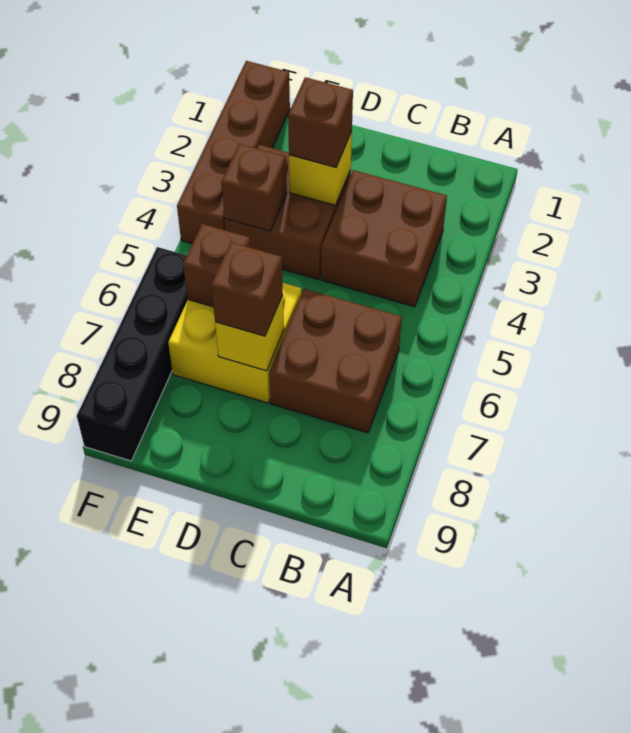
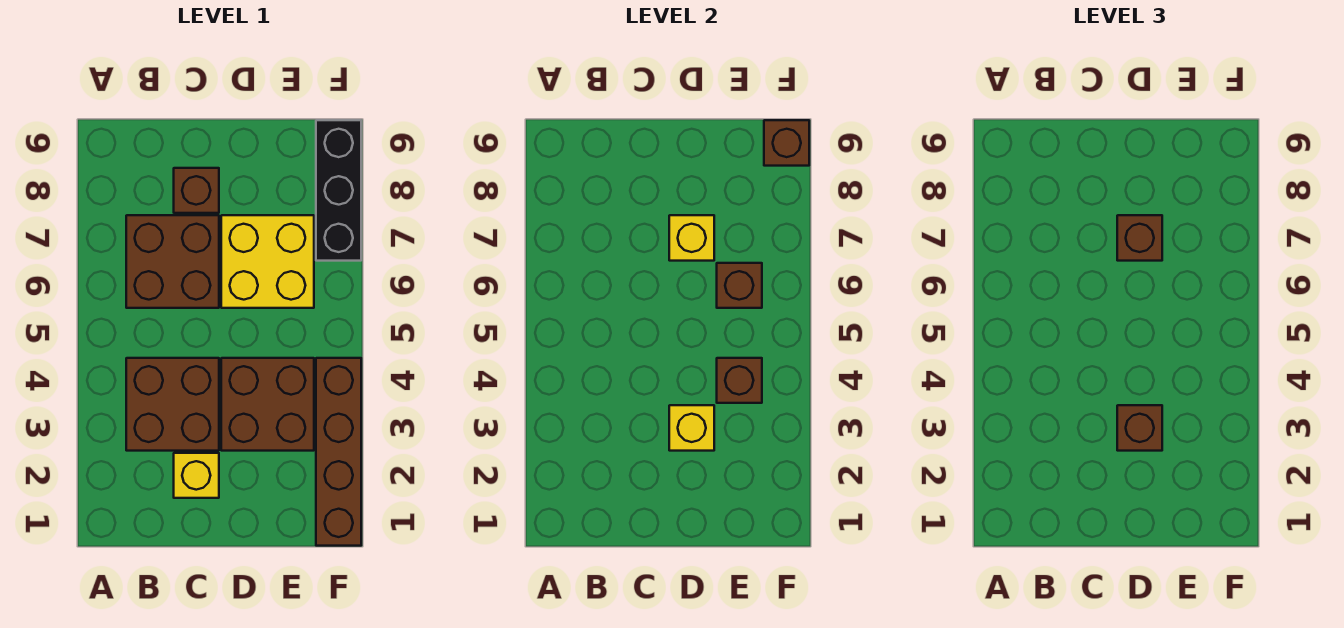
none -> yellow brick C2 level 1
none -> brown brick C8 level 1
black brick F6:F9 level 1 -> black brick F7:F9 level 1
none -> brown brick F9 level 2

